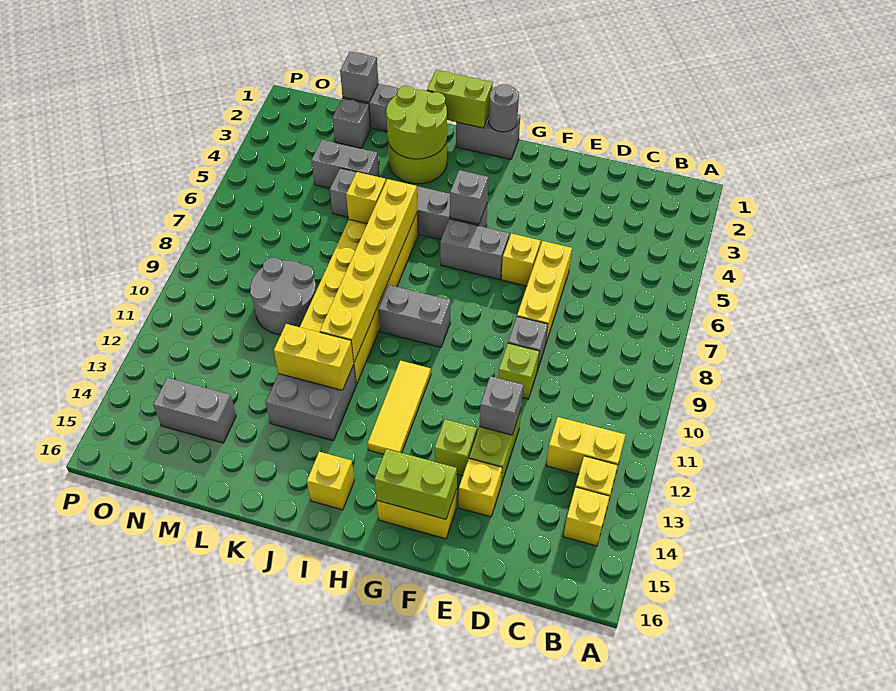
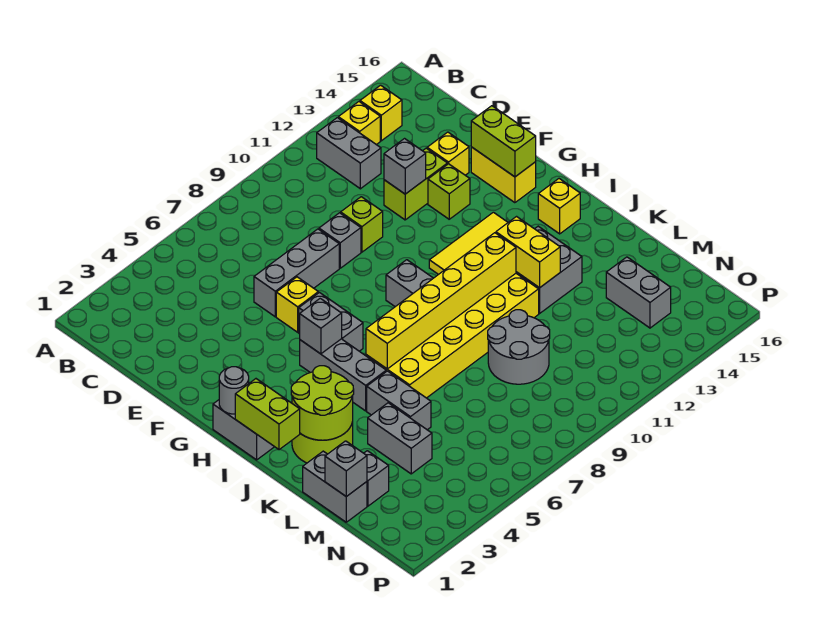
yellow brick B12:C12 level 1 -> grey brick B12:C12 level 1
yellow brick E6:E8 level 1 -> grey brick E6:E8 level 1
yellow brick K6 level 2 -> none

